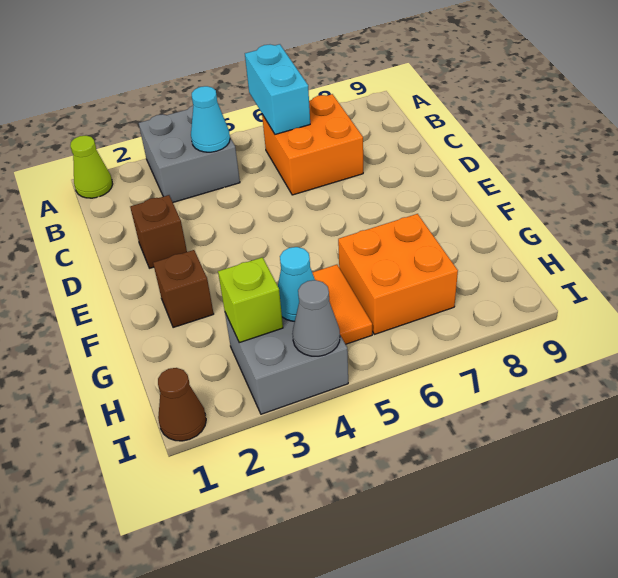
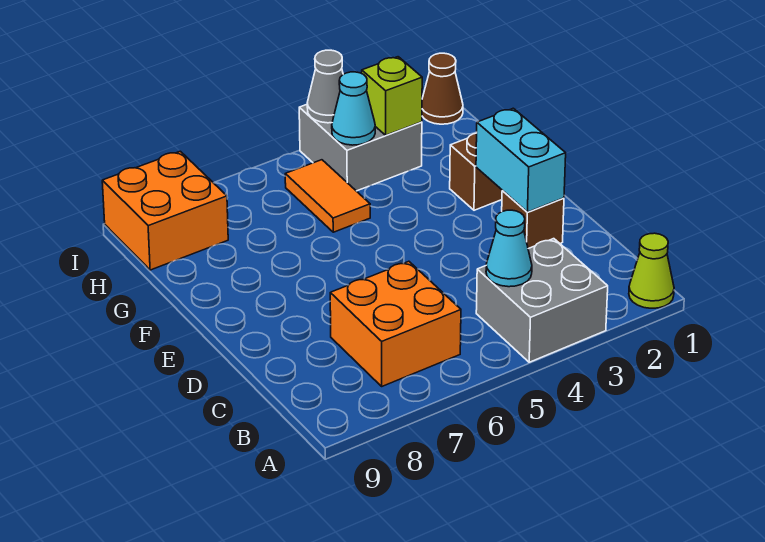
cyan brick A6:B6 level 2 -> cyan brick D2:E2 level 2
orange brick G6:H7 level 1 -> orange brick H8:I9 level 1

